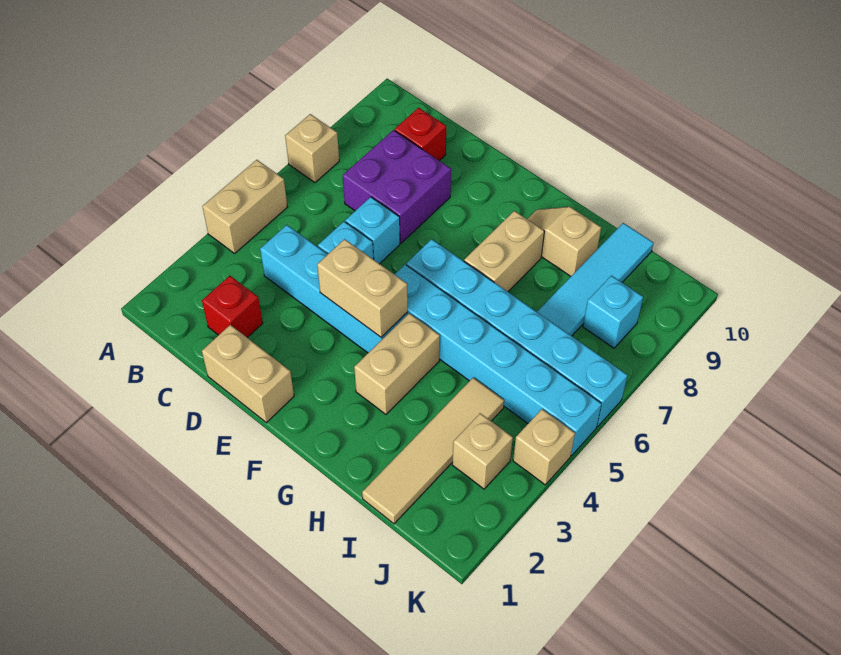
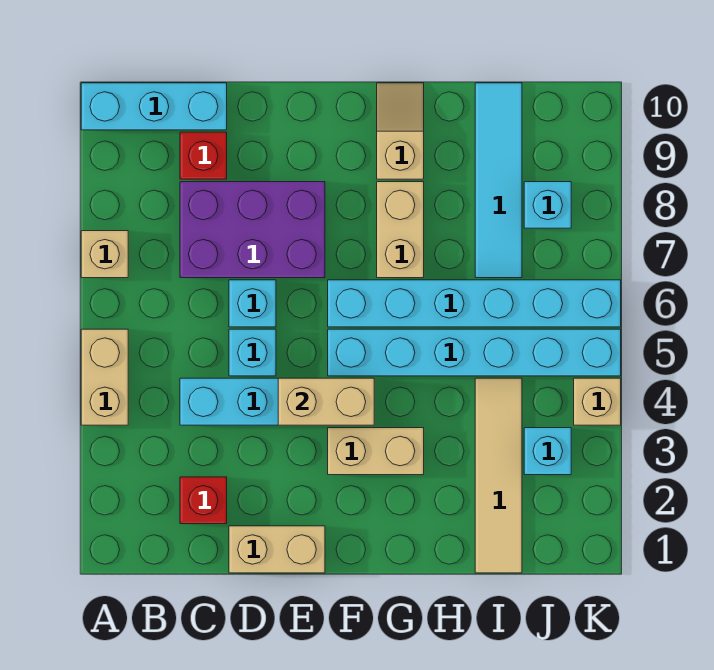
none -> cyan brick A10:C10 level 1
purple brick C7:D8 level 1 -> purple brick C7:E8 level 1
tan brick G3:G4 level 1 -> tan brick F3:G3 level 1
tan slope G9:H9 level 1 top H -> tan slope G9:G10 level 1 top 9
tan brick J3 level 1 -> cyan brick J3 level 1

